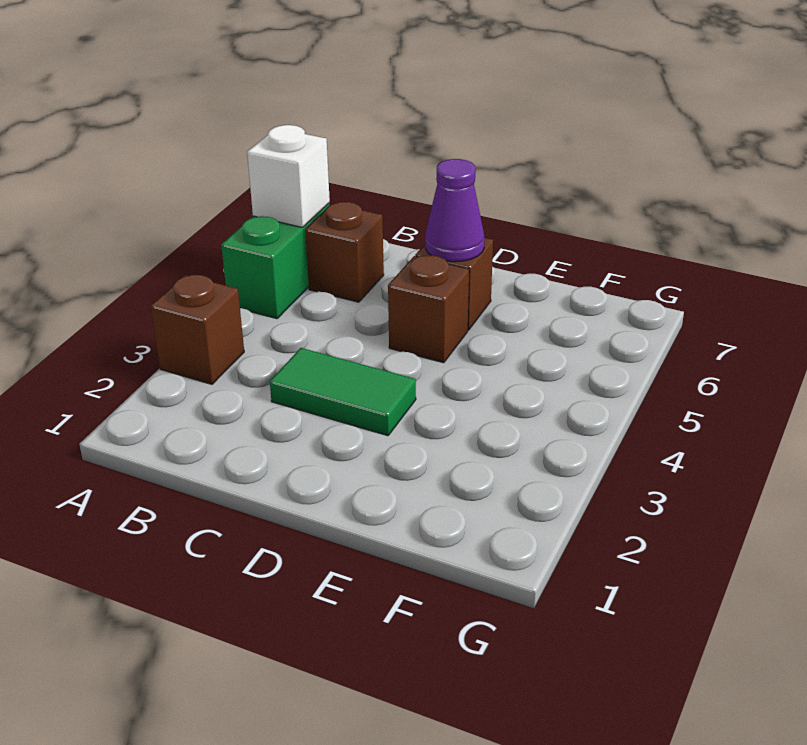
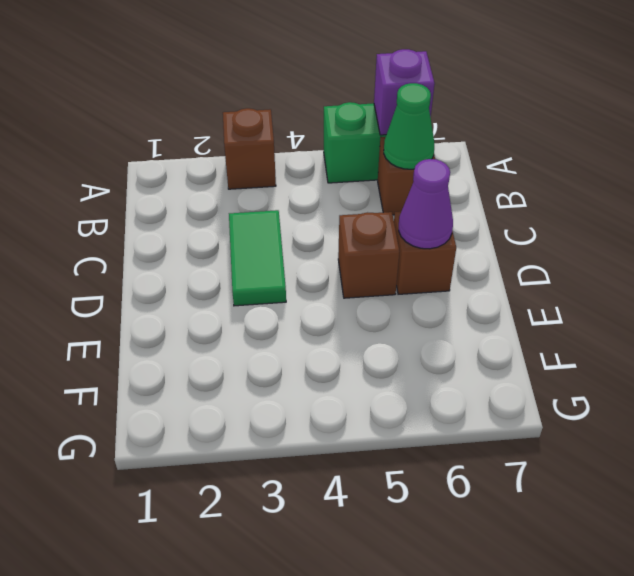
white brick A6 level 2 -> purple brick A6 level 2
none -> green cone B6 level 2

